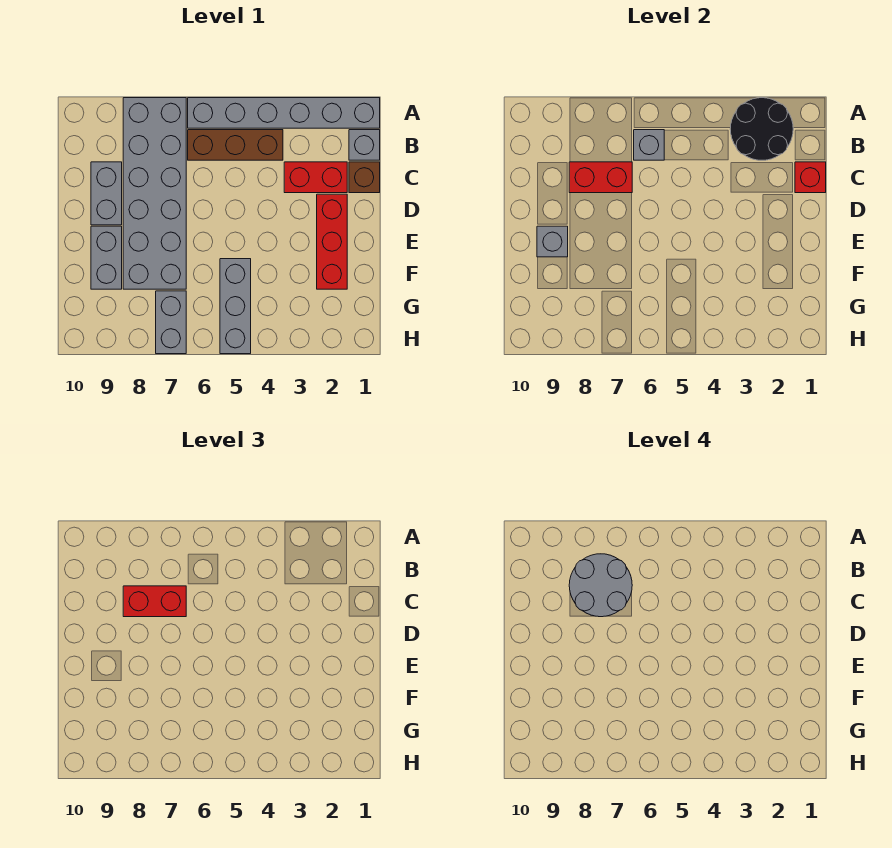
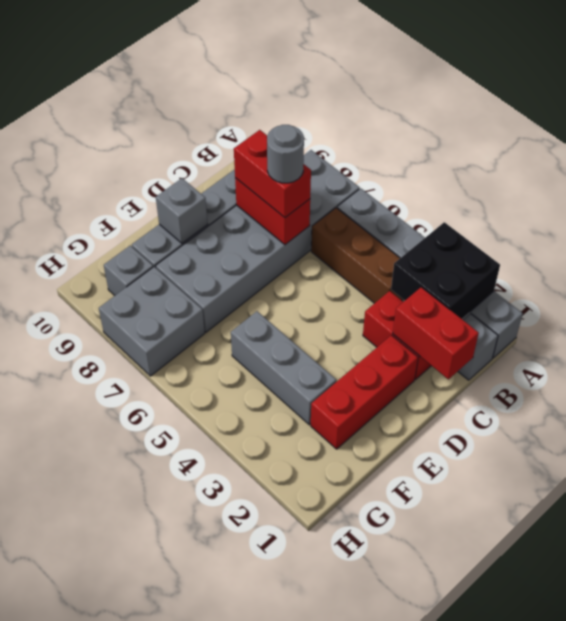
black round brick A2:B3 level 2 -> black brick A2:B3 level 2
grey brick B6 level 2 -> grey brick G9 level 1
grey round brick B7:C8 level 4 -> grey round brick C7 level 4
brown brick C1 level 1 -> none
red brick C1 level 2 -> red brick C1:C2 level 2
grey brick F5:H5 level 1 -> grey brick F3:F5 level 1
grey brick G7:H7 level 1 -> grey brick G7:H8 level 1

